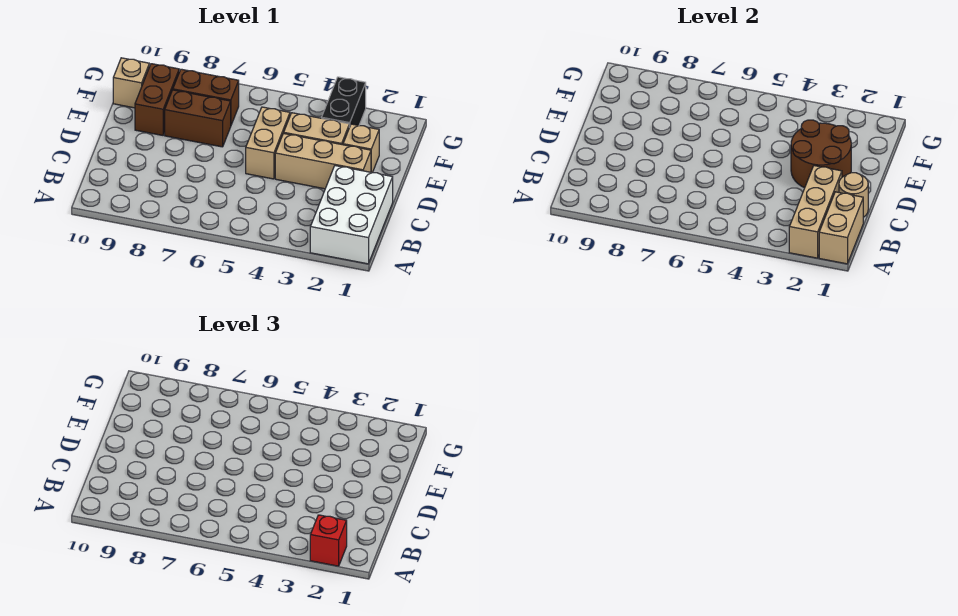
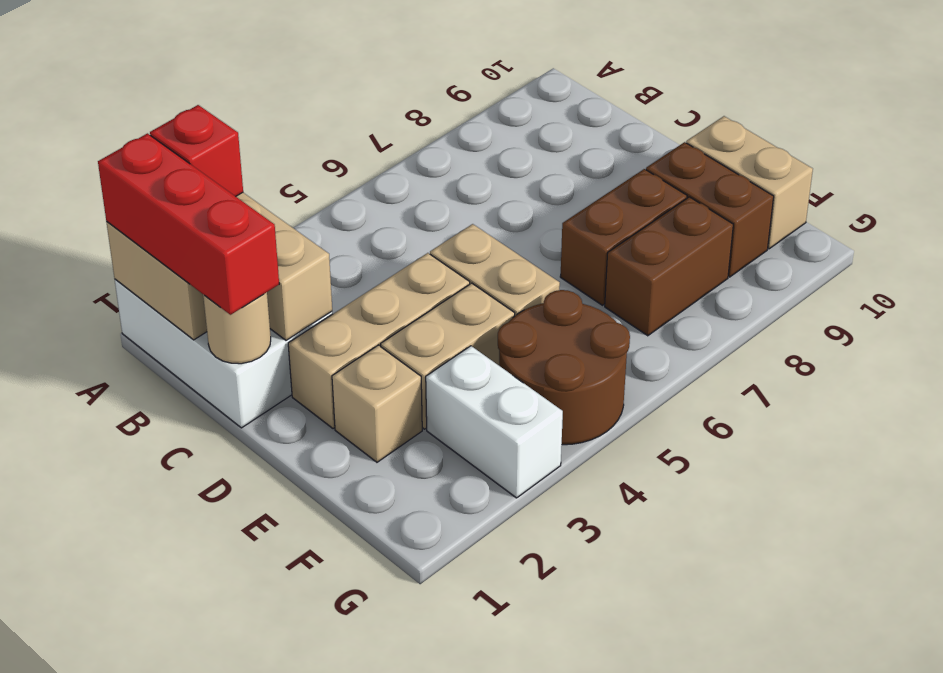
none -> red brick A1:C1 level 3
brown round brick D2:E3 level 2 -> brown round brick F4:G5 level 1
black brick F3:G3 level 1 -> white brick F3:G3 level 1
tan brick F10 level 1 -> tan brick E10:F10 level 1

